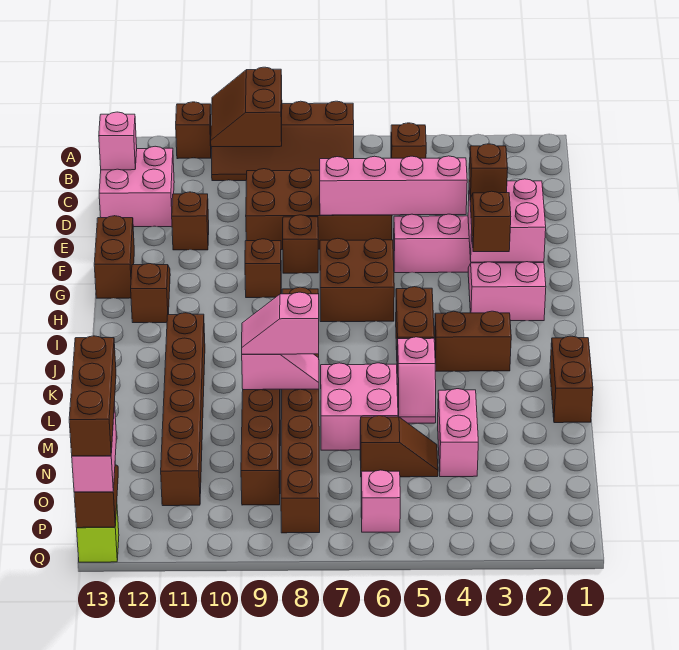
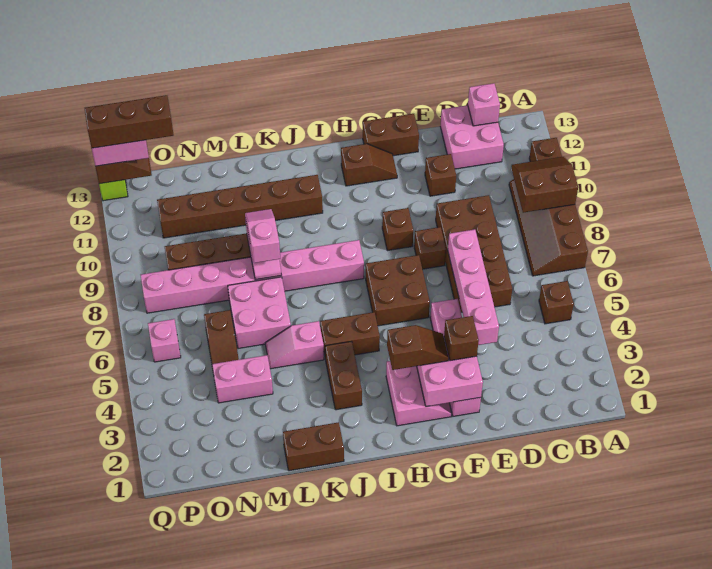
brown brick I8:P8 level 1 -> pink brick I8:P8 level 1

